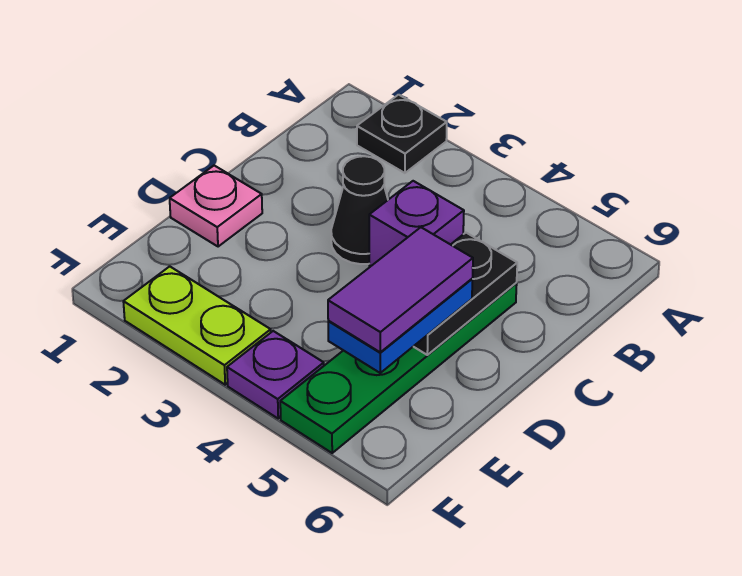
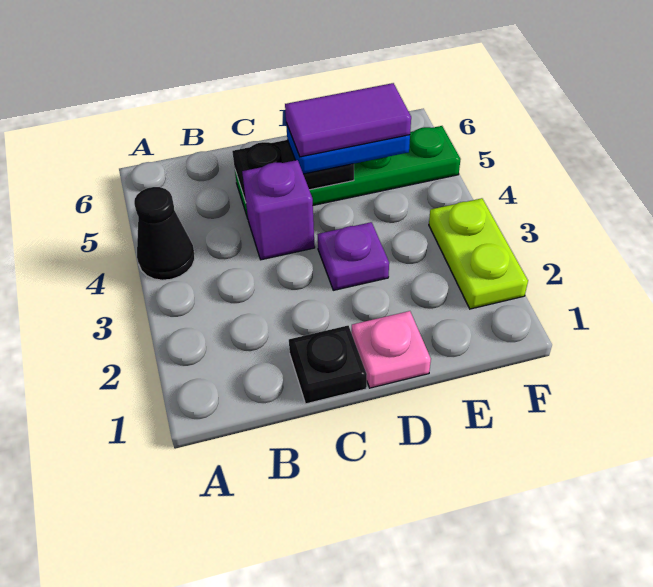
black plate A2 level 1 -> black plate C1 level 1
black cone C3 level 1 -> black cone A4 level 1
purple plate F4 level 1 -> purple plate D3 level 1

